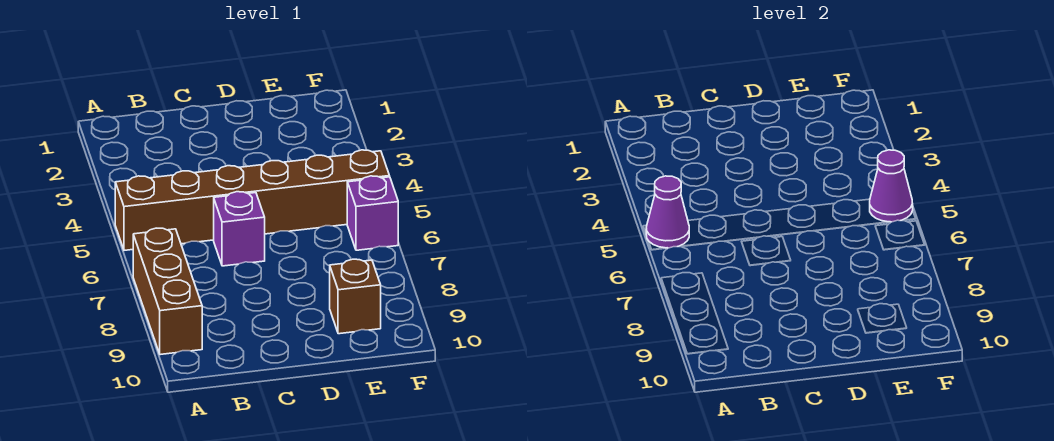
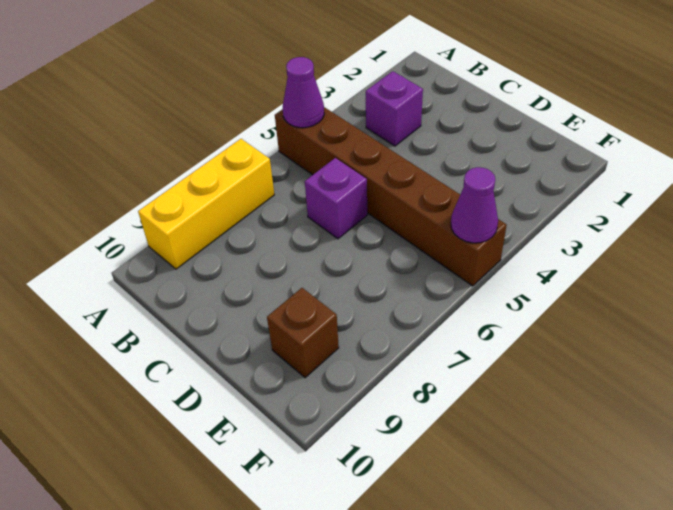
brown brick A7:A9 level 1 -> yellow brick A7:A9 level 1
purple brick F6 level 1 -> purple brick B3 level 1

